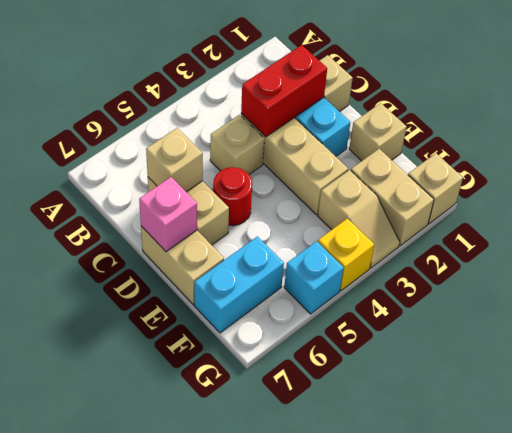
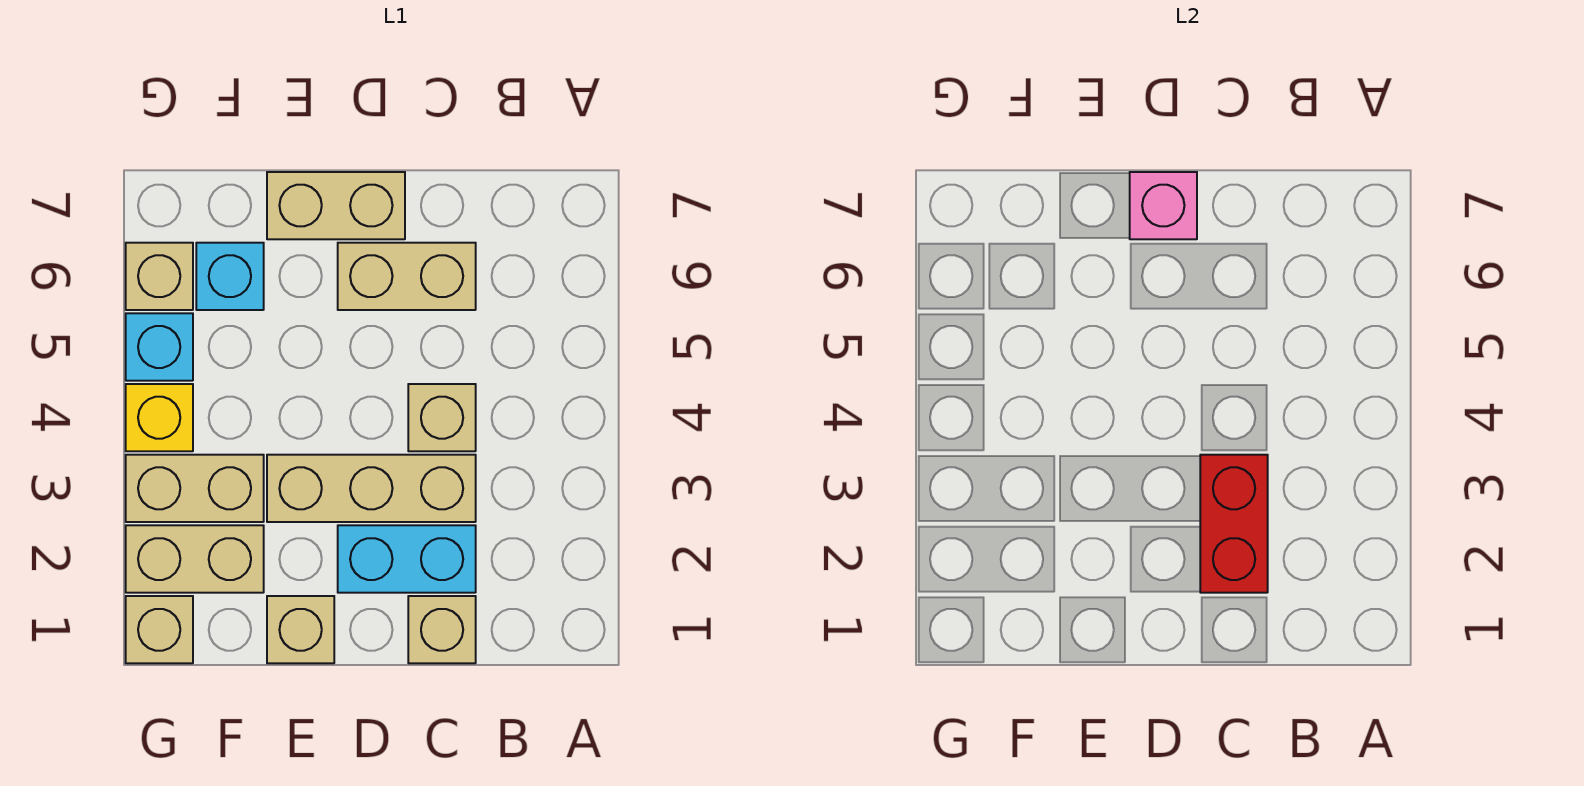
tan brick C6 level 2 -> tan brick G6 level 1
red round brick D5 level 1 -> none
tan slope F3:G3 level 1 top F -> tan brick F3:G3 level 1
cyan brick F6:F7 level 1 -> cyan brick F6 level 1

